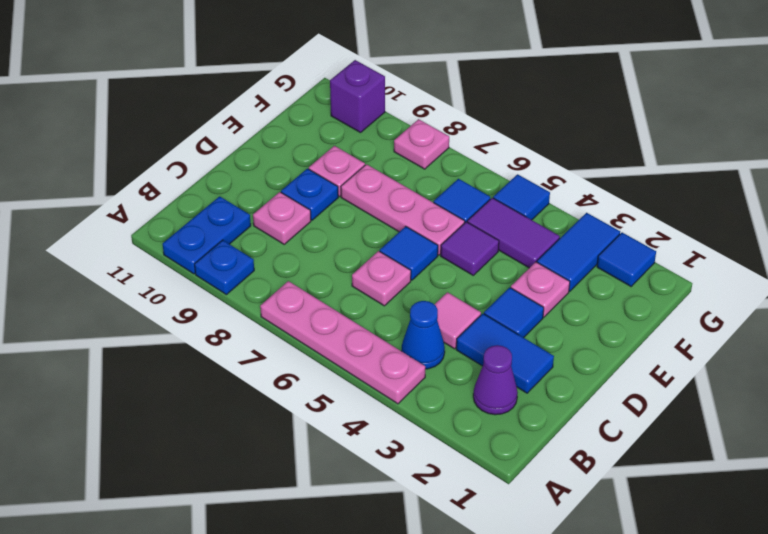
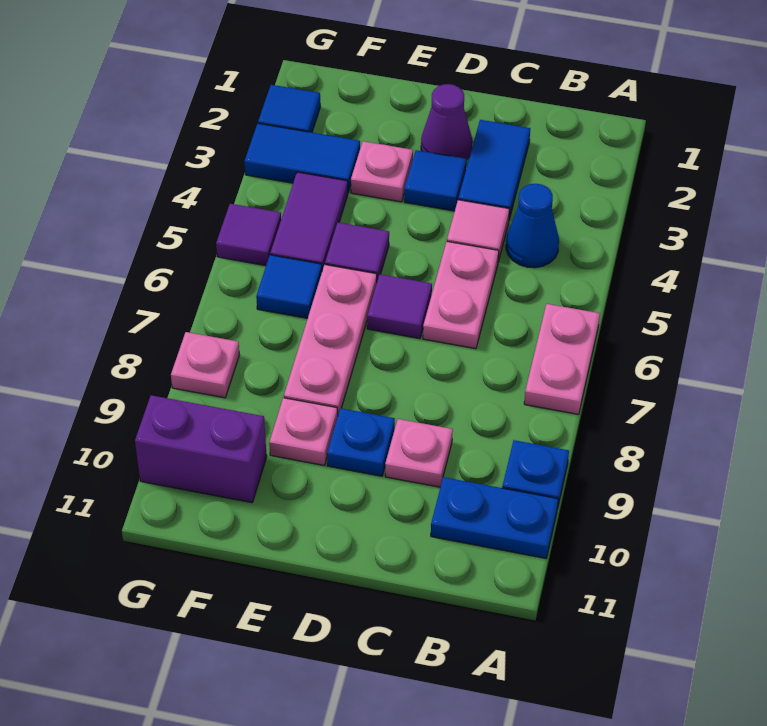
pink plate A4:A7 level 1 -> pink plate A6:A7 level 1
purple cone B2 level 1 -> purple cone D2 level 1
pink plate C6 level 1 -> pink plate C5:C6 level 1
blue tile D6 level 1 -> purple tile D6 level 1
blue tile G5 level 1 -> purple tile G5 level 1
purple brick G10 level 1 -> purple brick F10:G10 level 1

